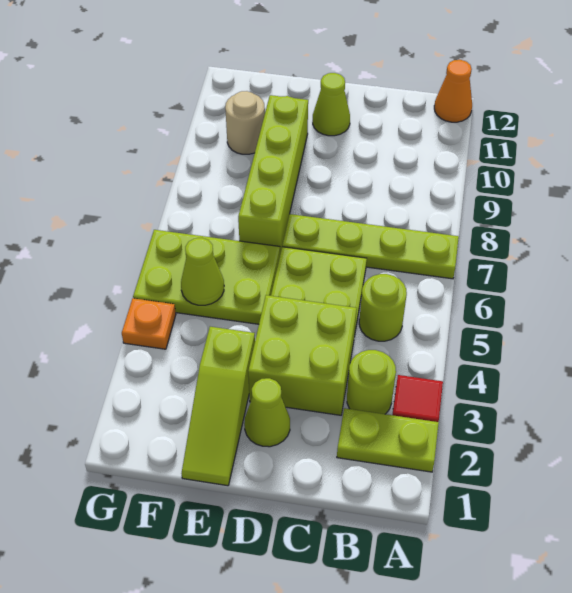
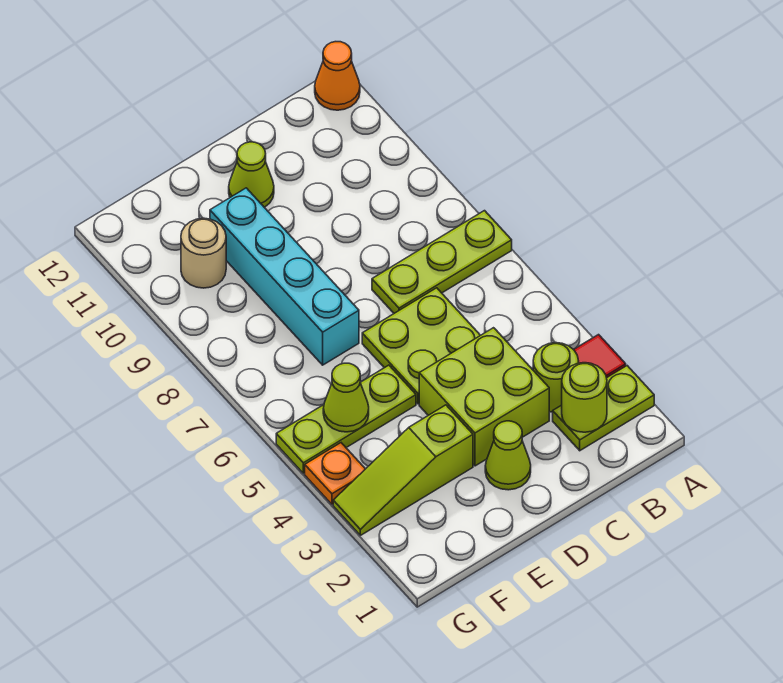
lime plate A7:D7 level 1 -> lime plate A7:C7 level 1
lime round brick B5 level 1 -> lime round brick B2 level 2
lime slope E1:E3 level 1 top 3 -> lime slope E3:G3 level 1 top E
lime plate E5:G6 level 1 -> lime plate E5:G5 level 1
lime brick E7:E10 level 1 -> cyan brick E7:E10 level 1

